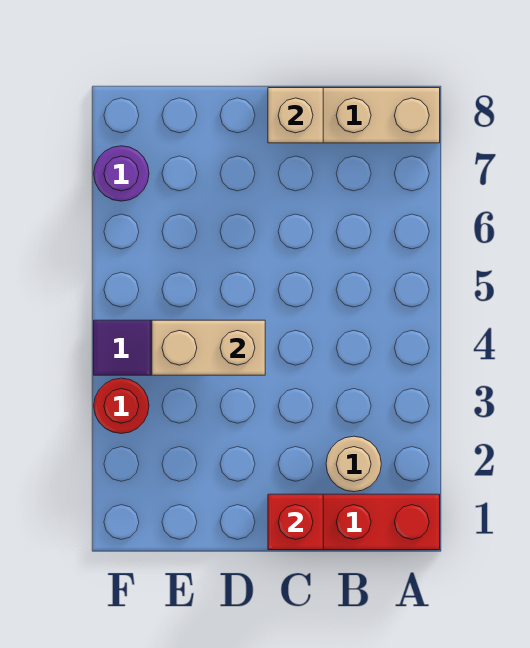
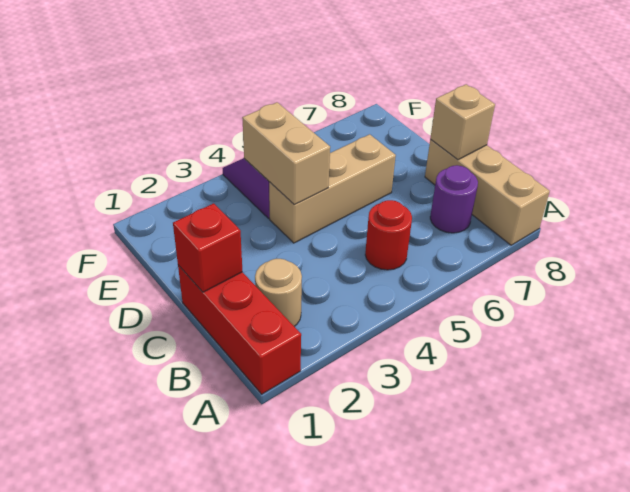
none -> tan brick D4:D6 level 1
red round brick F3 level 1 -> red round brick B5 level 1
purple round brick F7 level 1 -> purple round brick B7 level 1

